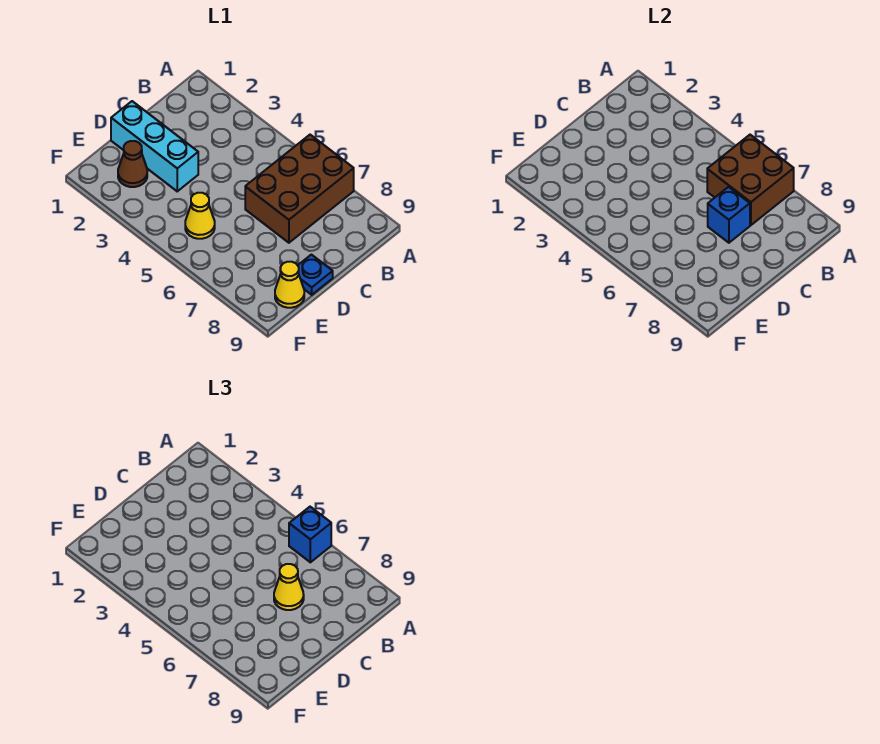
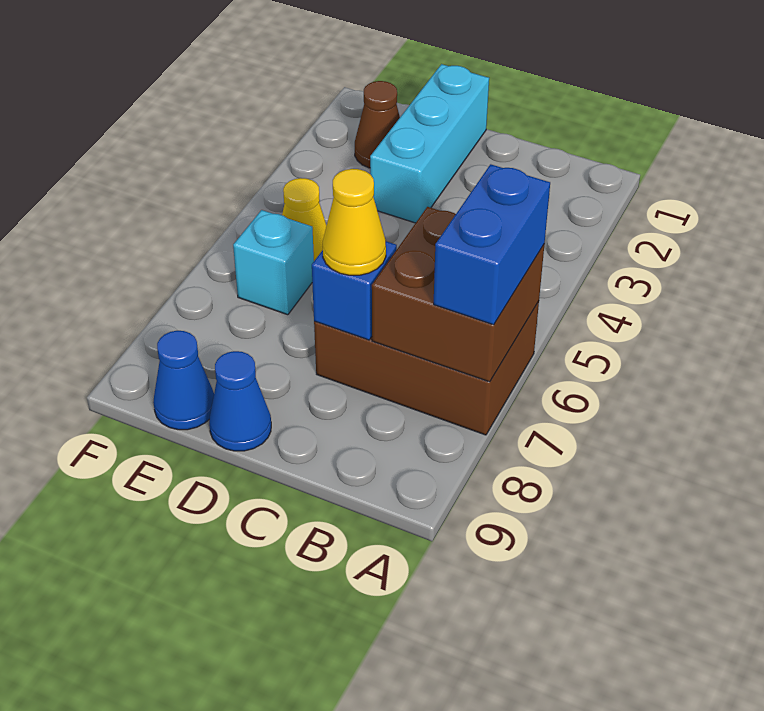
blue brick A6 level 3 -> blue brick A6:A7 level 3
blue plate D9 level 1 -> blue cone D9 level 1
none -> cyan brick E6 level 1
yellow cone E9 level 1 -> blue cone E9 level 1

